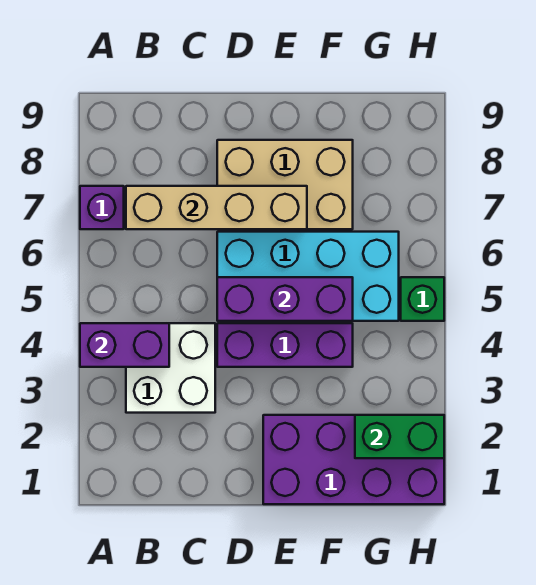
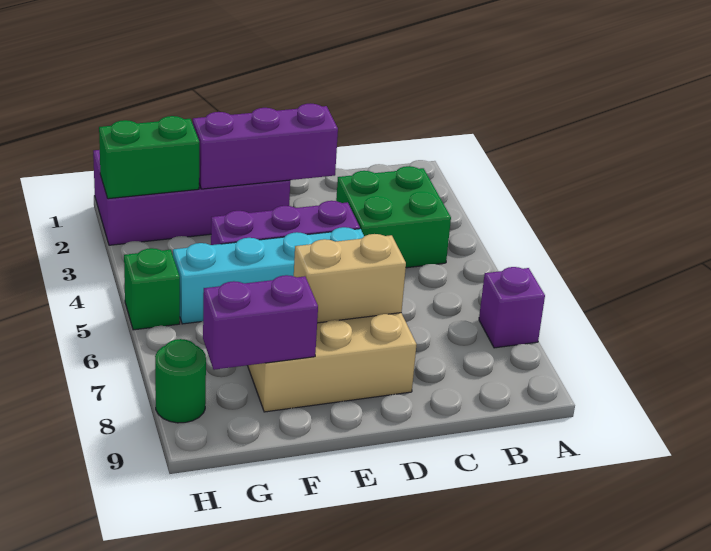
purple brick A4:B4 level 2 -> purple brick F8:G8 level 2
white brick B3:C4 level 1 -> green brick B3:C4 level 1
tan brick B7:E7 level 2 -> tan brick D7:E7 level 2
cyan brick D5:G6 level 1 -> cyan brick D5:G5 level 1
purple brick D5:F5 level 2 -> purple brick D2:F2 level 2
none -> green round brick H8 level 1

